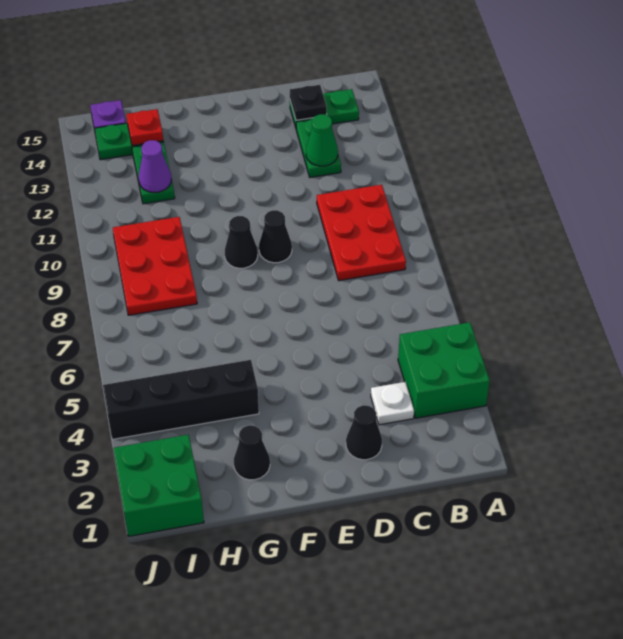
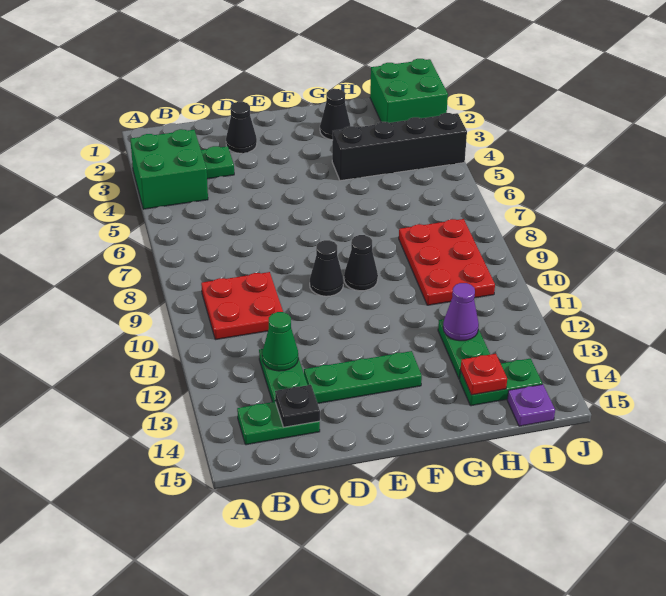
red plate B8:C10 level 1 -> red plate B9:C10 level 1
white plate C3 level 1 -> green plate C3 level 1
none -> green plate D13:F13 level 1

